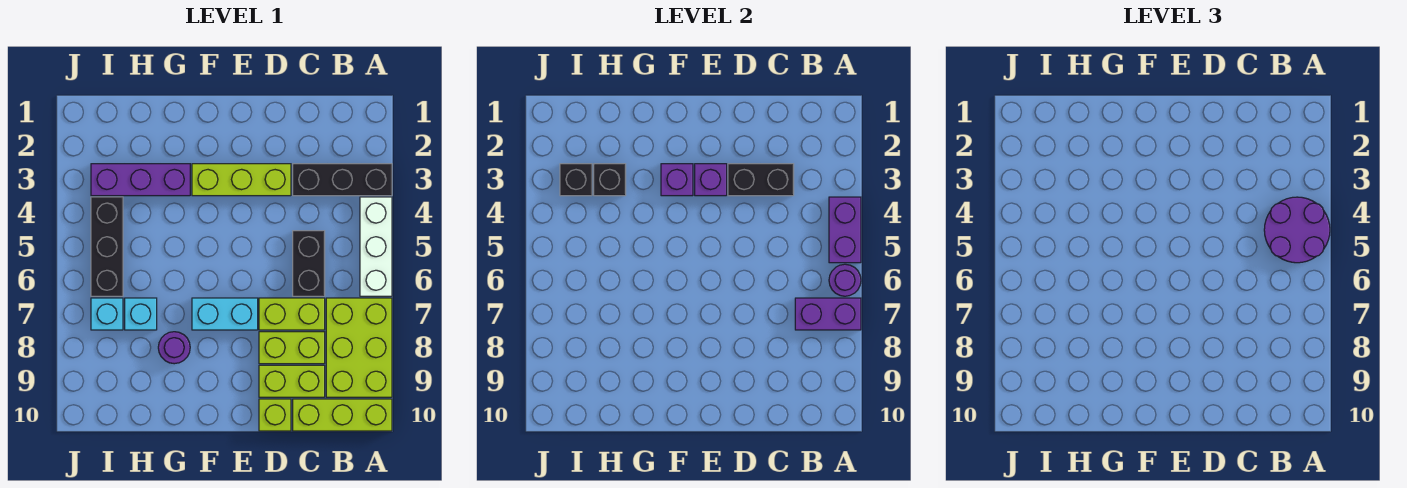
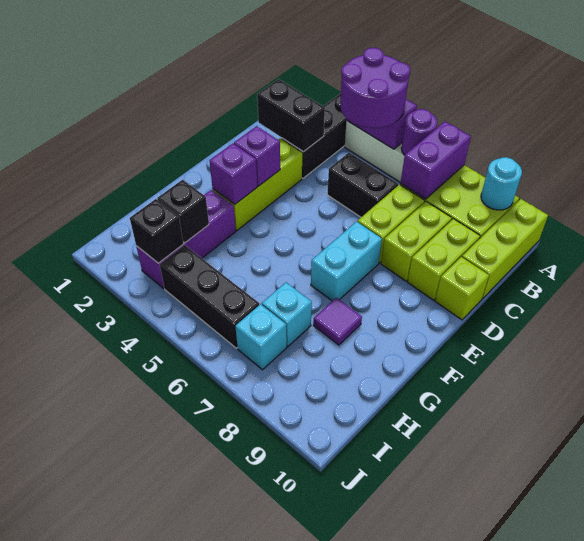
none -> cyan round brick A9 level 2
black brick C3:D3 level 2 -> black brick C2:C3 level 2
purple round brick G8 level 1 -> purple tile G8 level 1

